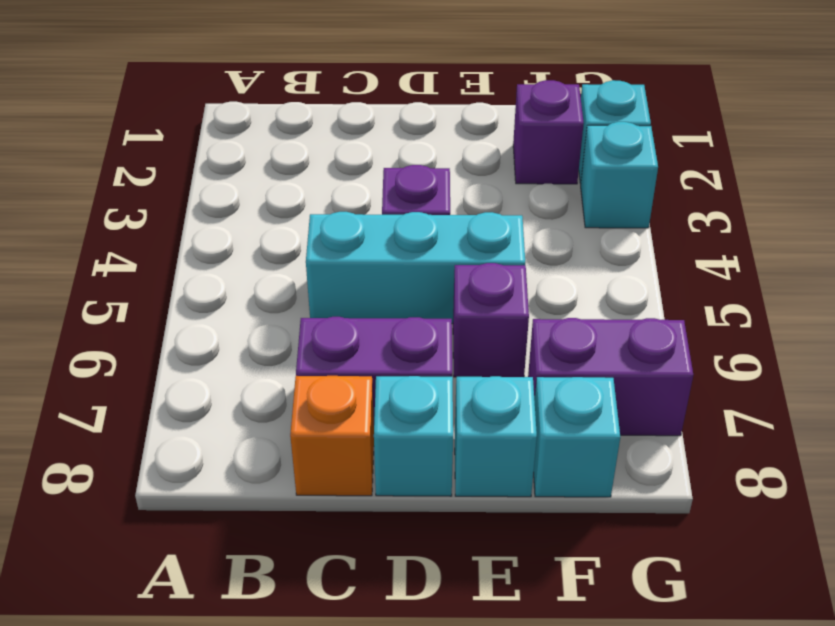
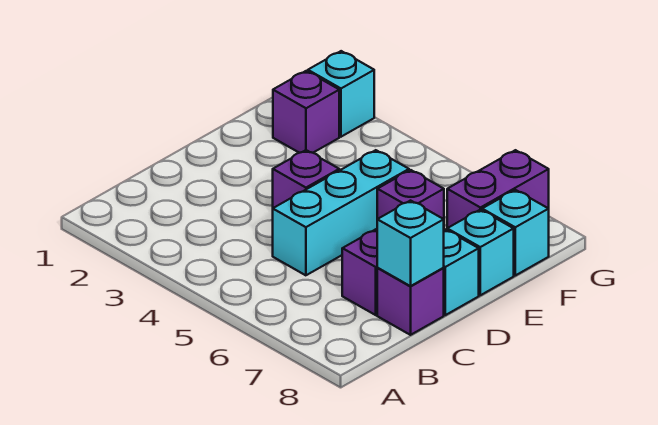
orange brick C8 level 1 -> purple brick C8 level 1
cyan brick G3 level 1 -> cyan brick C8 level 2

